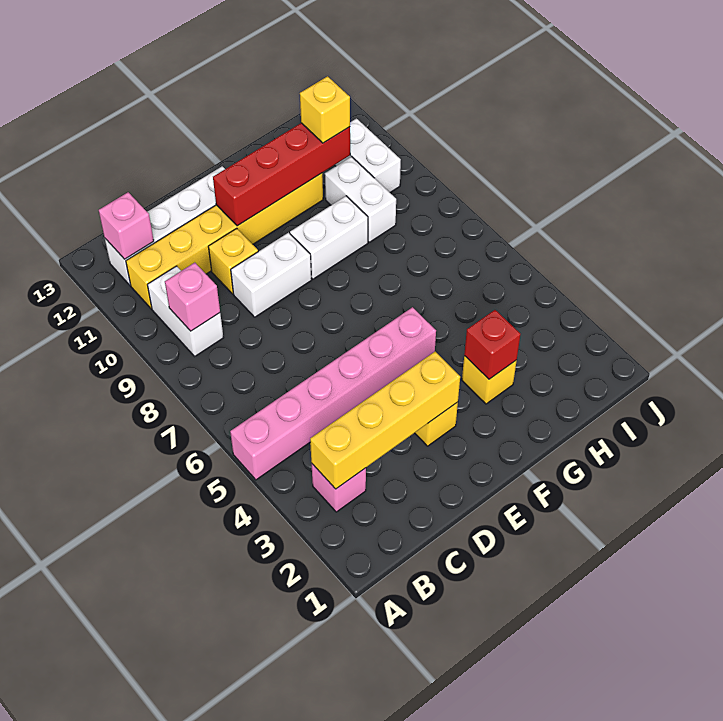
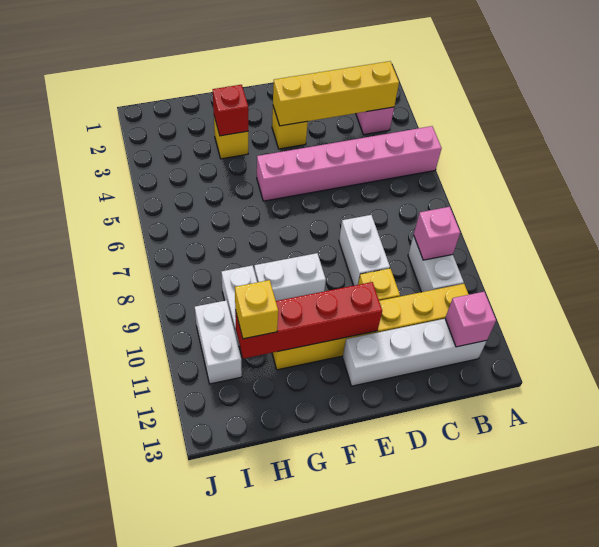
white brick D9:E9 level 1 -> white brick D8:D9 level 1

